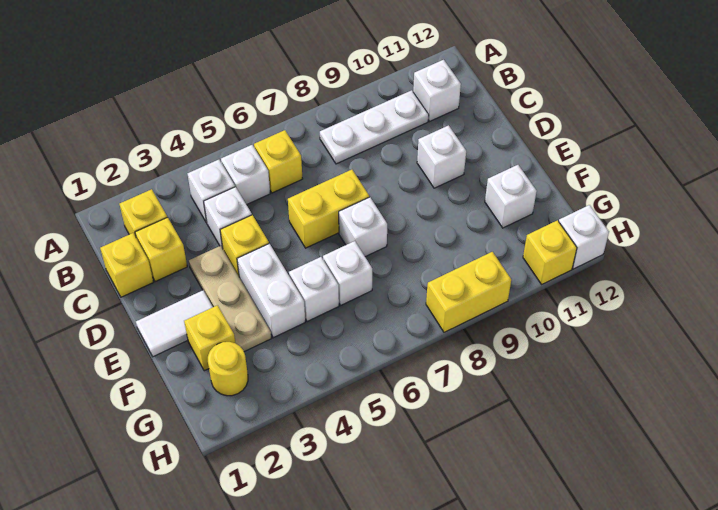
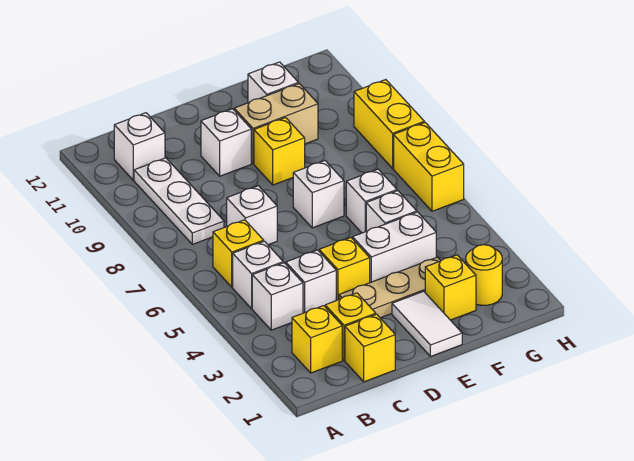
yellow brick D6:D7 level 1 -> yellow brick H6:H7 level 1
none -> tan brick E10:F10 level 1
yellow brick H11 level 1 -> yellow brick E9 level 1
white brick H12 level 1 -> white brick C7 level 1

